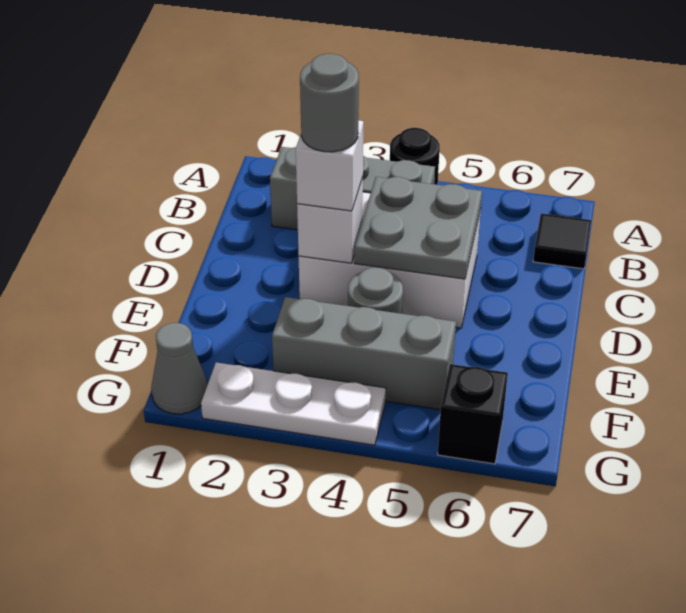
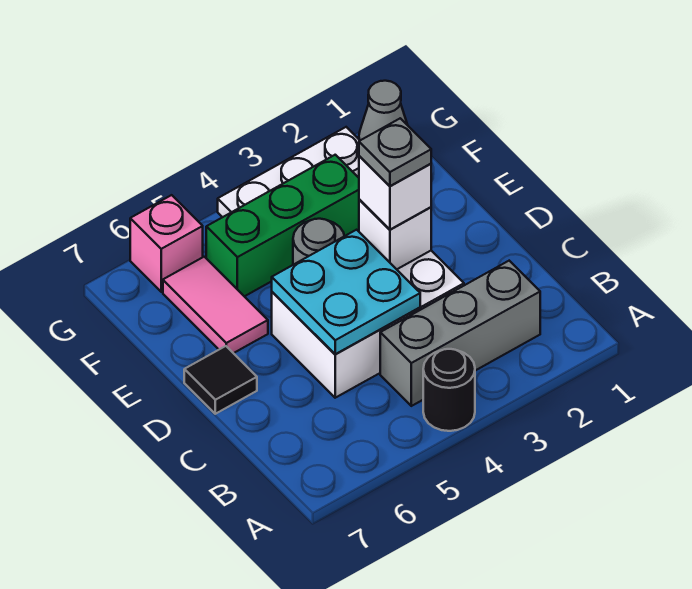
black tile B7 level 1 -> black tile D7 level 1
grey plate C4:D5 level 2 -> cyan plate C4:D5 level 2
grey round brick D3 level 4 -> grey plate D3 level 4
none -> pink tile E6:F6 level 1
grey brick F3:F5 level 1 -> green brick F3:F5 level 1
black brick G6 level 1 -> pink brick G6 level 1

